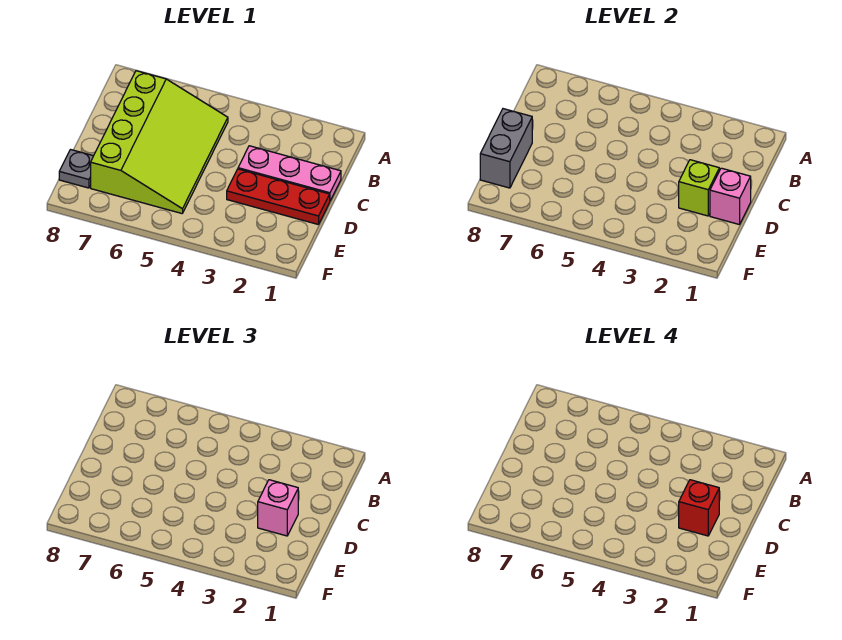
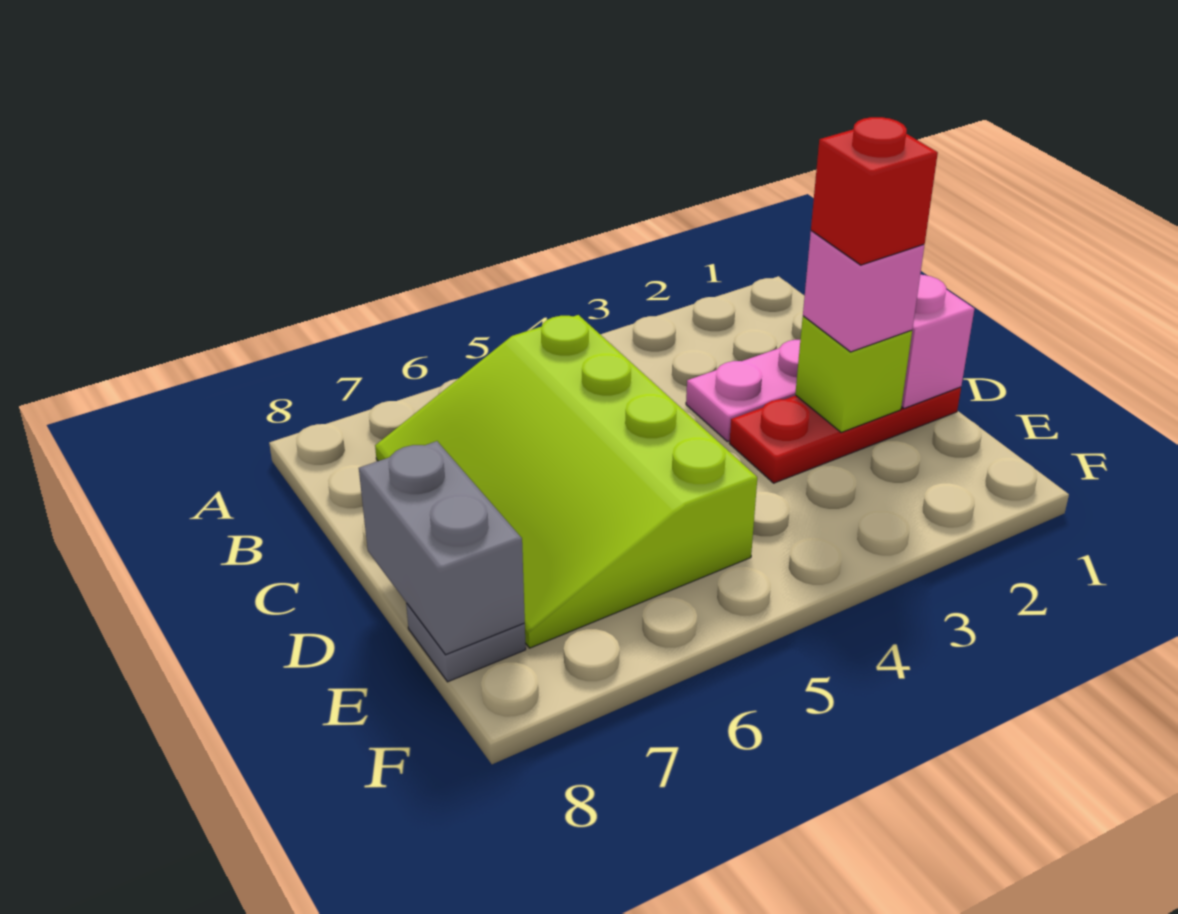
lime slope B5:E7 level 1 top 7 -> lime slope B5:E7 level 1 top 5

